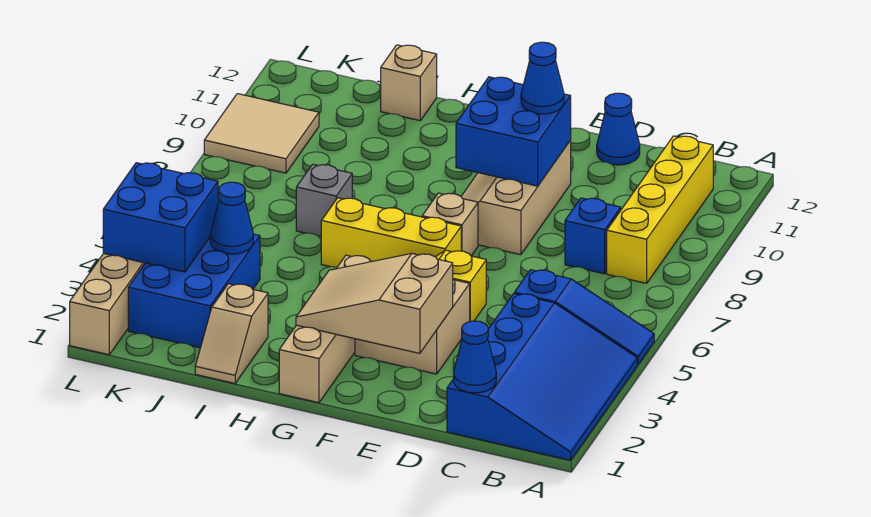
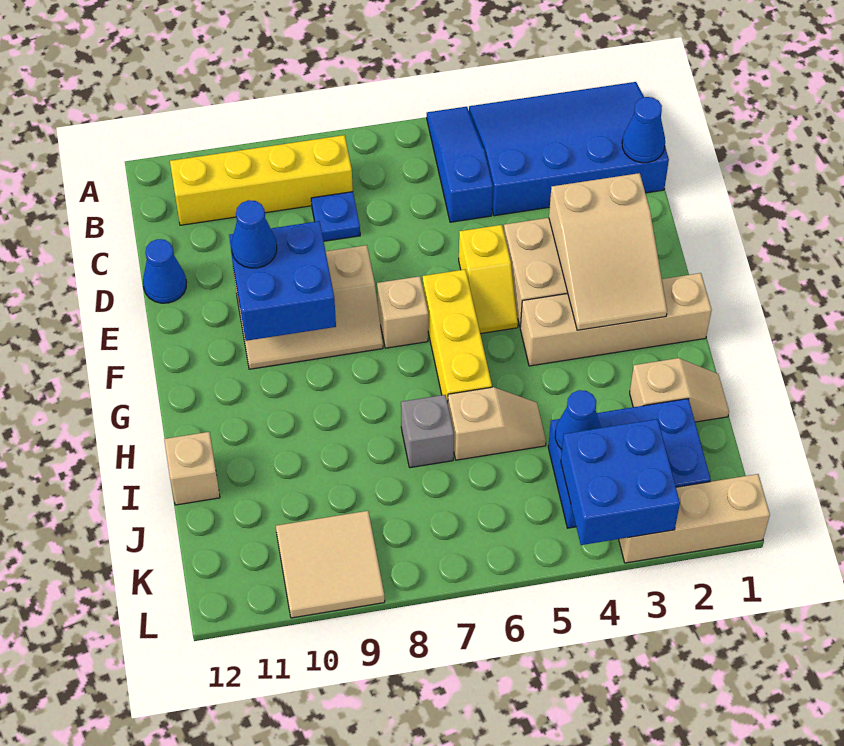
blue brick C8 level 1 -> blue plate C8 level 1
none -> tan slope I5:I6 level 1 top 6

